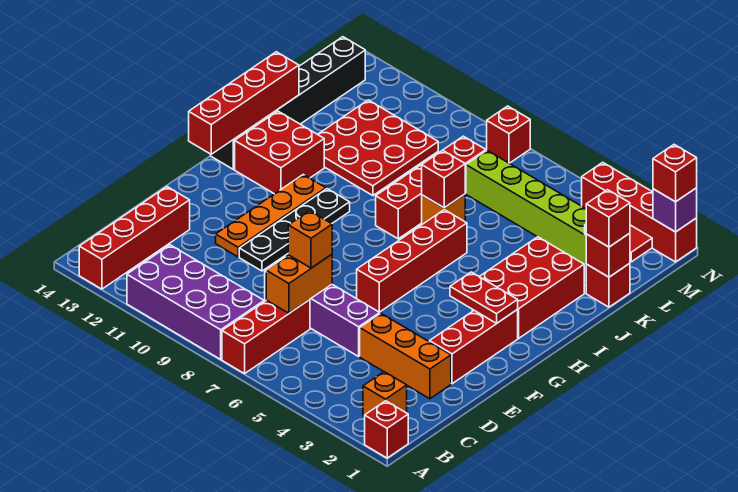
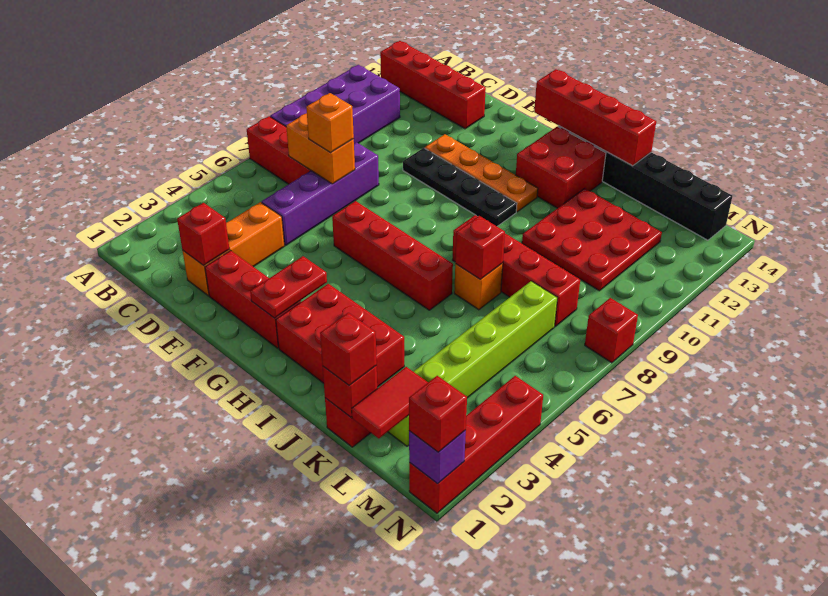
red brick A1 level 1 -> red brick D2 level 2
orange brick B2 level 1 -> none

